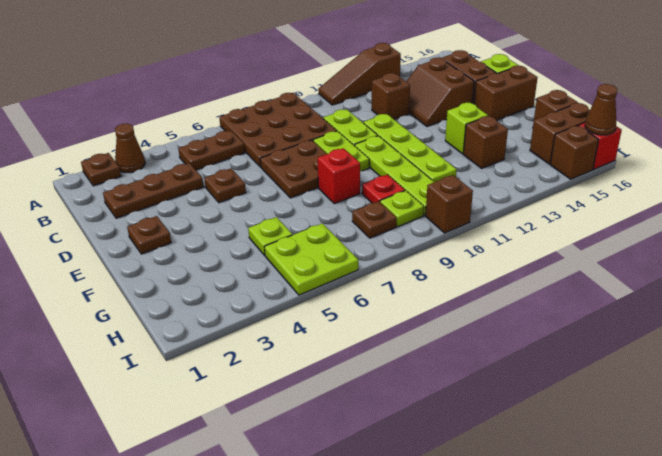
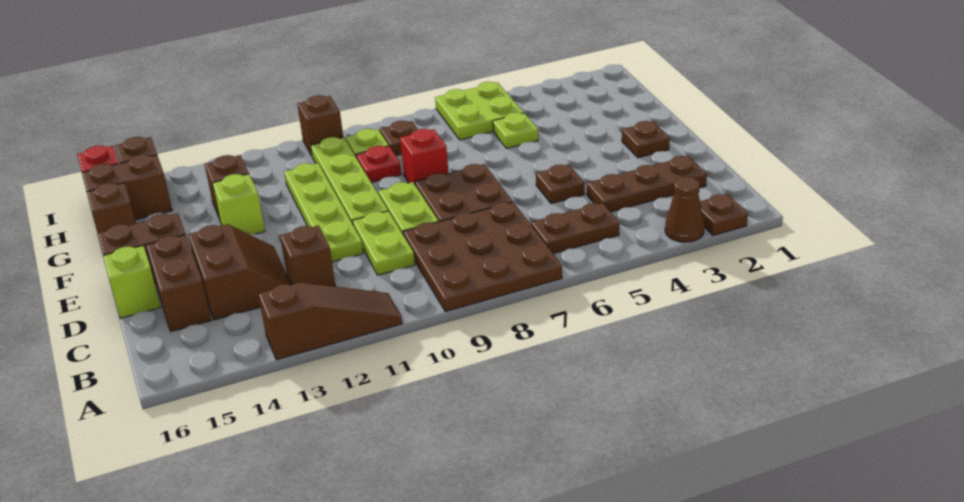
brown cone I16 level 2 -> none

